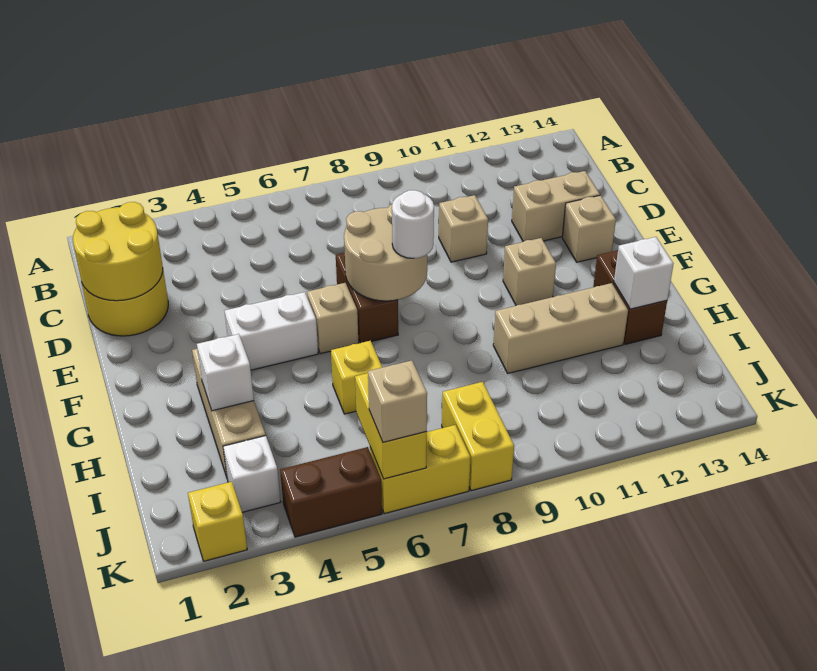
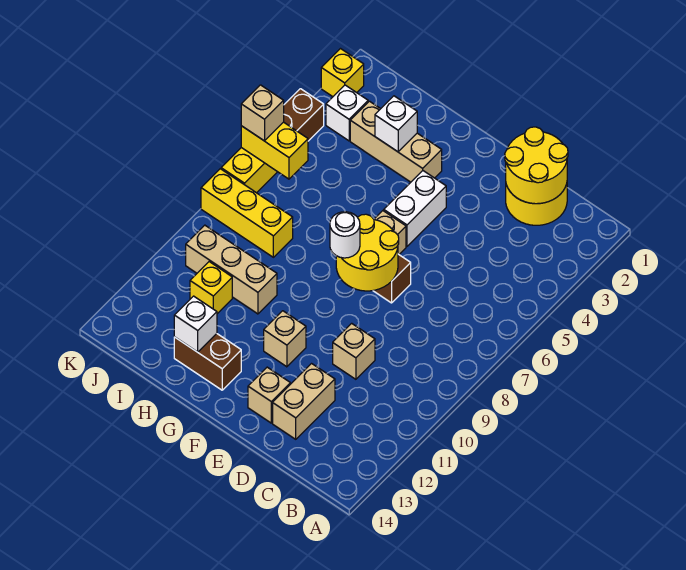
tan round brick E7:F8 level 2 -> yellow round brick E7:F8 level 2
yellow brick H6 level 1 -> yellow brick I11 level 1
tan brick H10:H12 level 1 -> tan brick H10:J10 level 1
yellow brick J8:K8 level 1 -> yellow brick I8:K8 level 1

